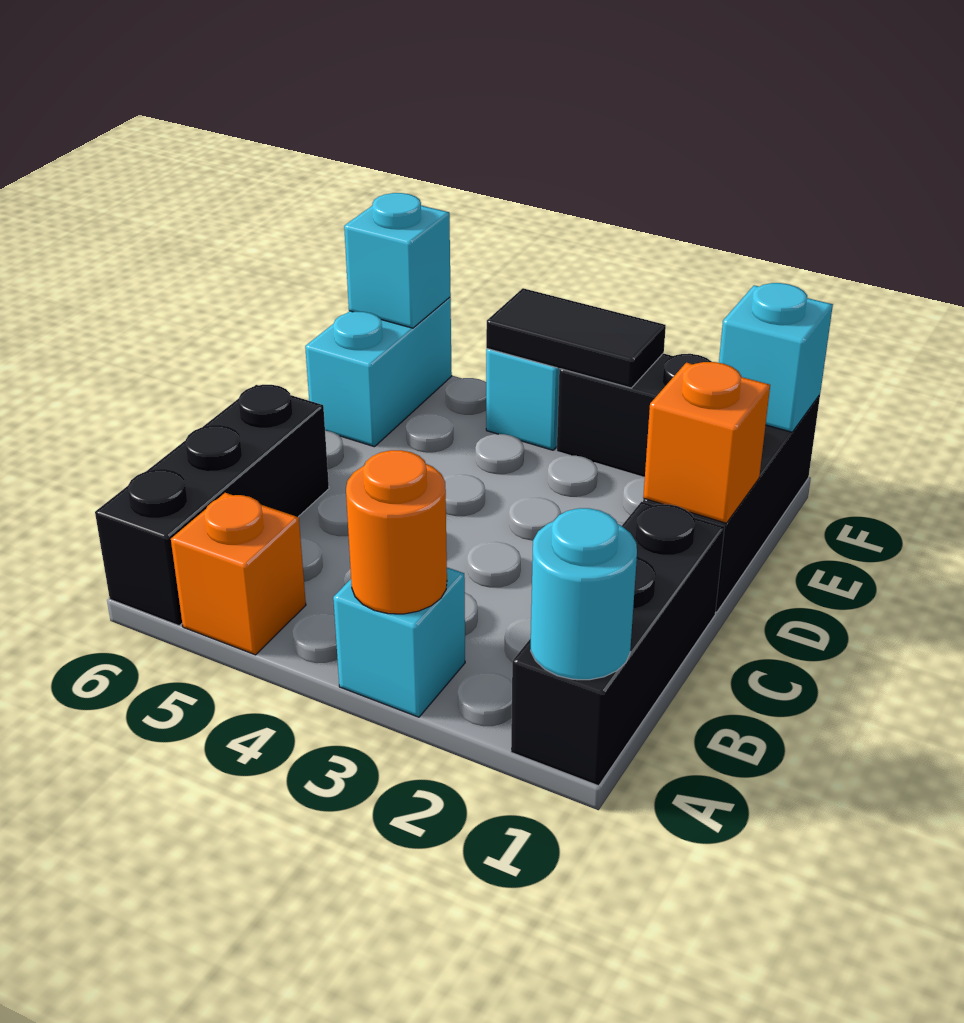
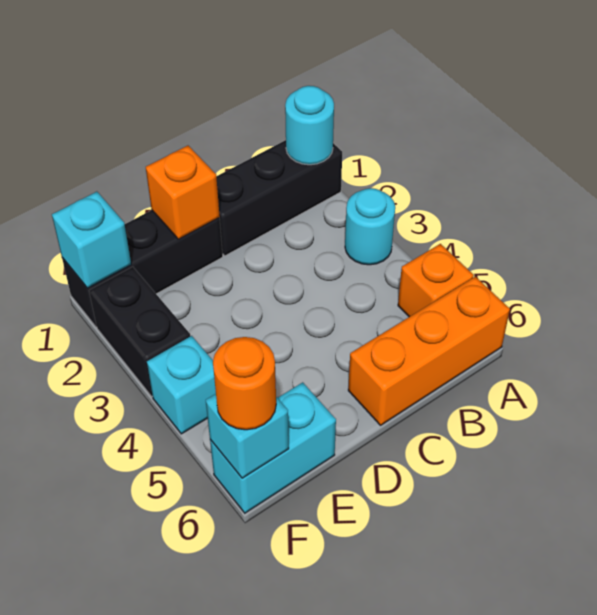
cyan brick A3 level 1 -> cyan round brick A3 level 1
orange round brick A3 level 2 -> orange round brick F6 level 3
black brick A6:C6 level 1 -> orange brick A6:C6 level 1
black tile F3:F4 level 2 -> none

